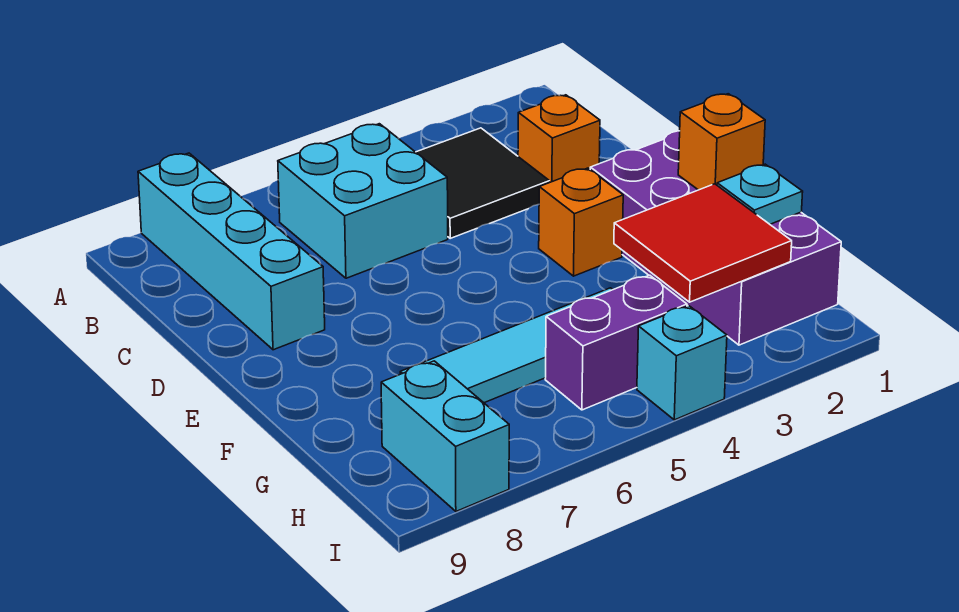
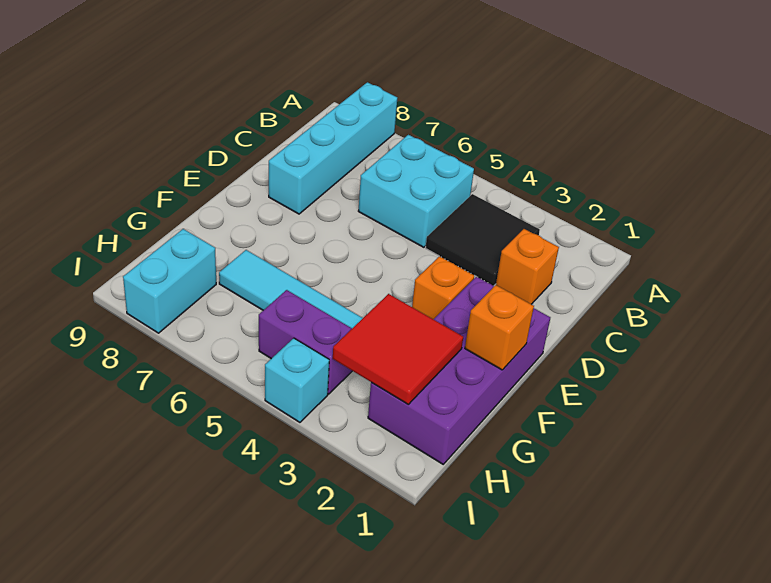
cyan plate G1 level 2 -> none

